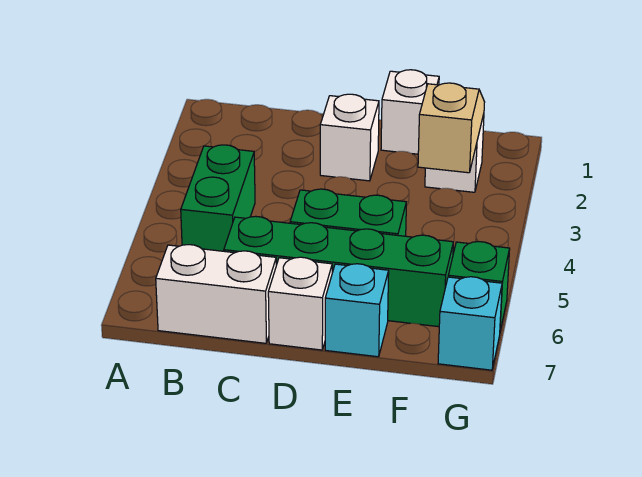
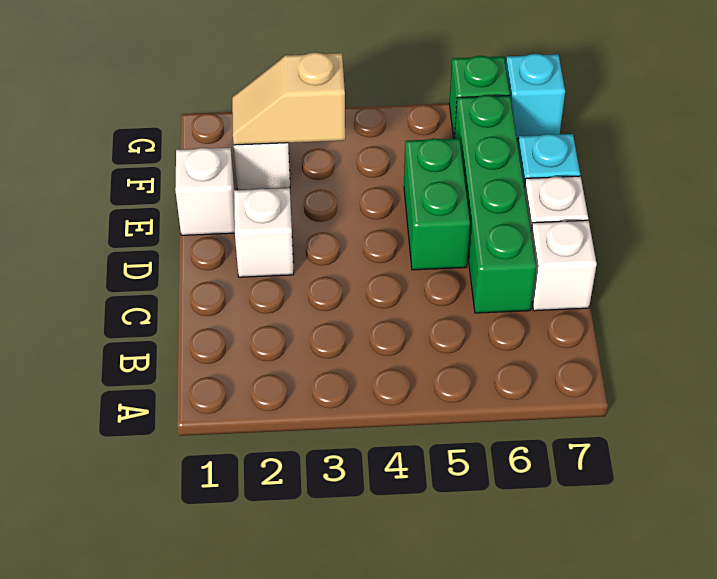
green brick B4:B5 level 1 -> none
white brick B7:C7 level 1 -> white brick C7 level 1

